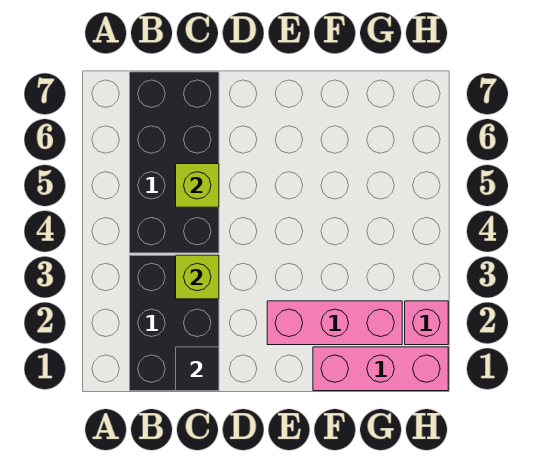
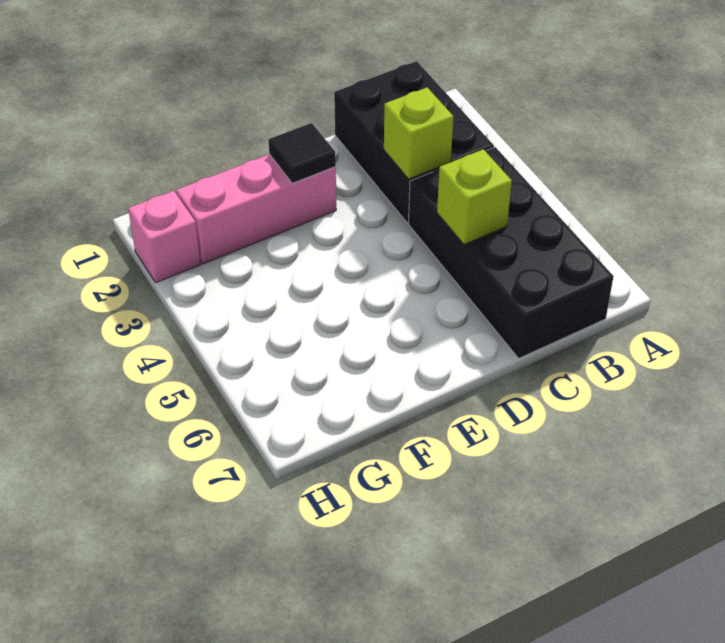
black tile C1 level 2 -> black tile E2 level 2
pink brick F1:H1 level 1 -> none

